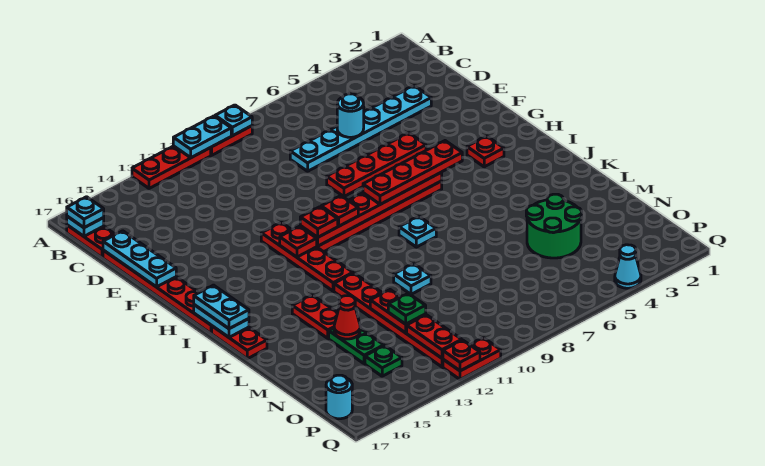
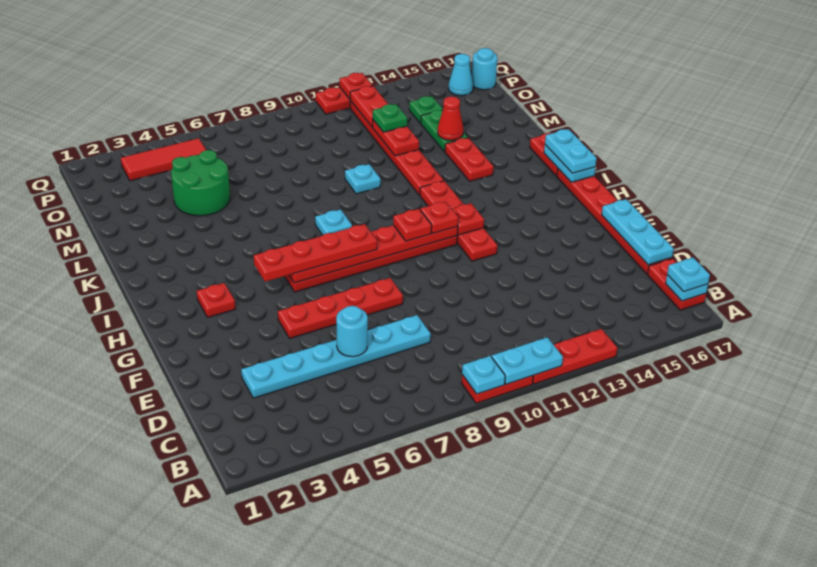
none -> red tile P3:P5 level 1
cyan cone Q4 level 1 -> cyan cone P16 level 1

